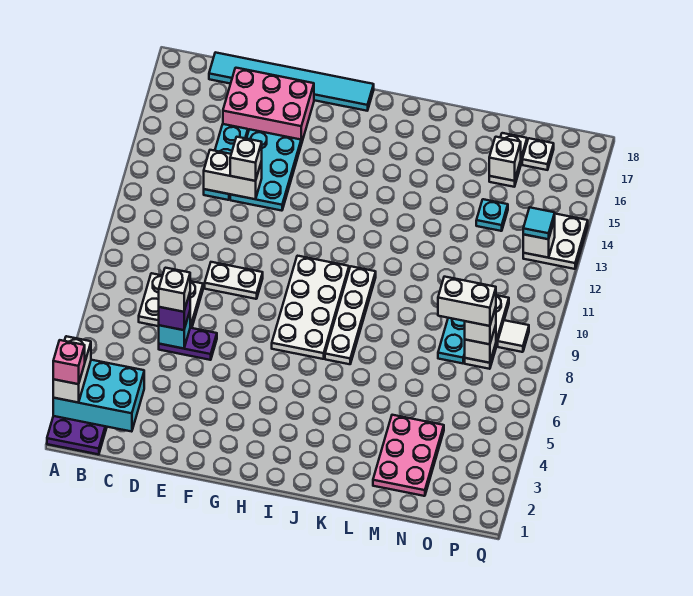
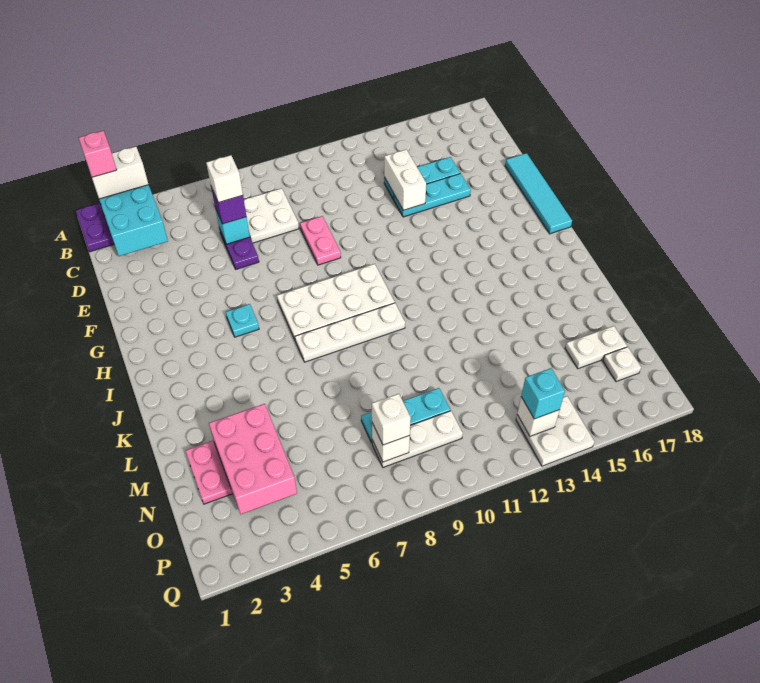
cyan tile C18:H18 level 1 -> cyan tile E18:H18 level 1
pink brick D16:F17 level 1 -> pink brick M3:O4 level 2
white plate E9:F9 level 1 -> pink plate E9:F9 level 1
cyan plate E13:F15 level 1 -> cyan plate E13:E15 level 1
white brick E13 level 3 -> none
white brick N8:O8 level 4 -> none
cyan plate N14 level 1 -> cyan plate H5 level 1
white brick N16 level 2 -> none
white tile P9 level 1 -> none
cyan tile P13 level 3 -> cyan brick P13 level 3

